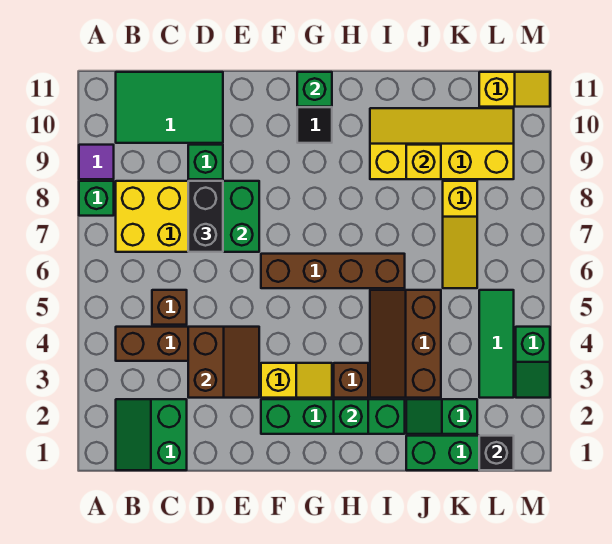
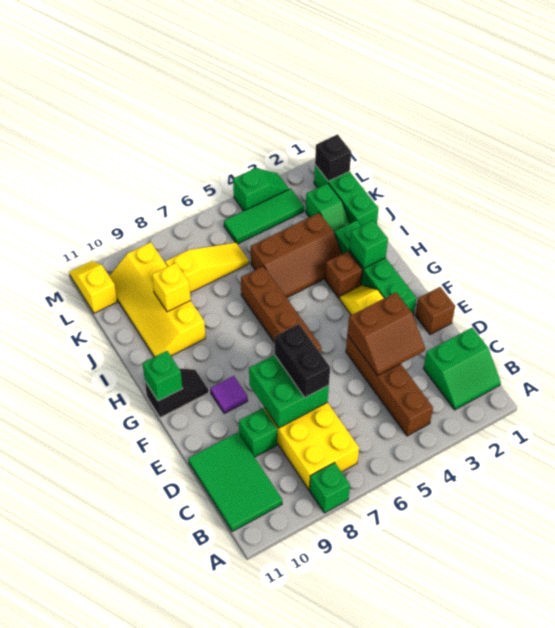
purple tile A9 level 1 -> purple tile F9 level 1
brown brick C5 level 1 -> brown brick E1 level 1
brown slope D3:E4 level 2 top D -> brown slope D3:E4 level 2 top E
black brick D7:D8 level 3 -> black brick D7:E7 level 3

